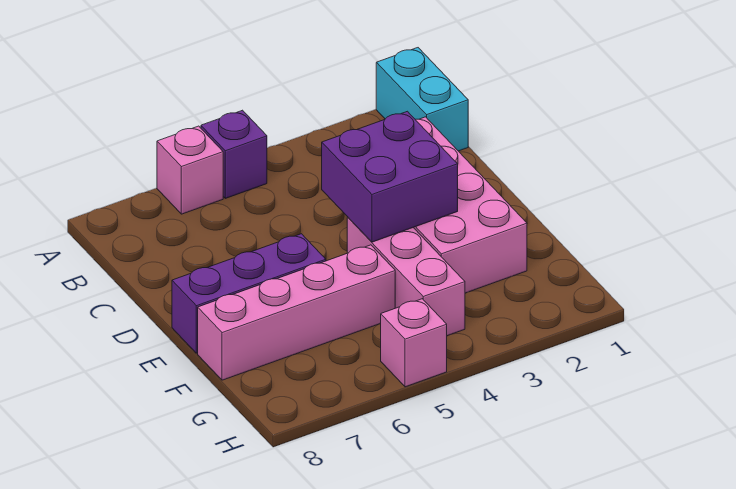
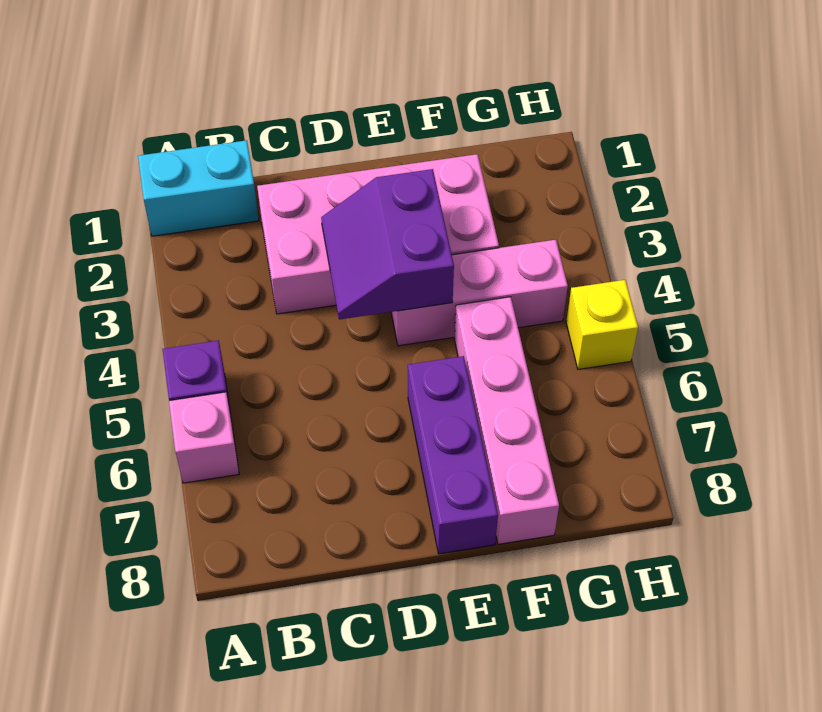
purple brick D3:E4 level 2 -> purple slope D3:E4 level 2 top E
pink brick H5 level 1 -> yellow brick H5 level 1

